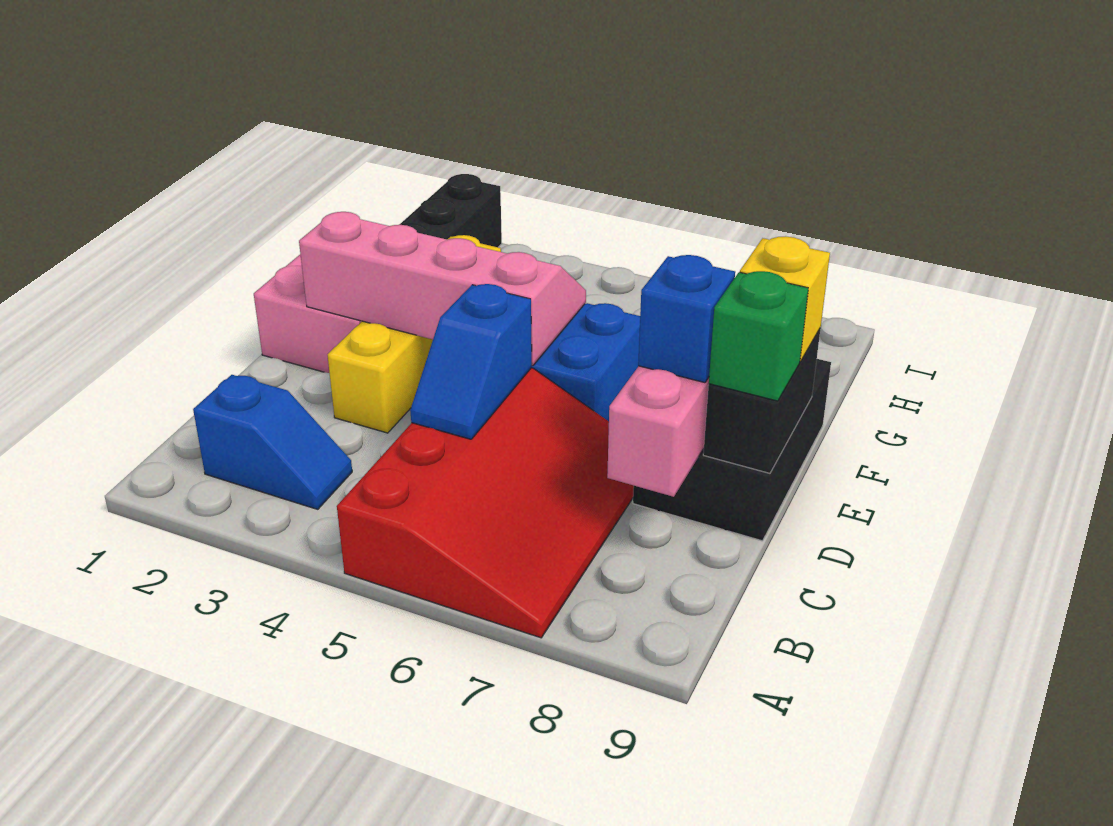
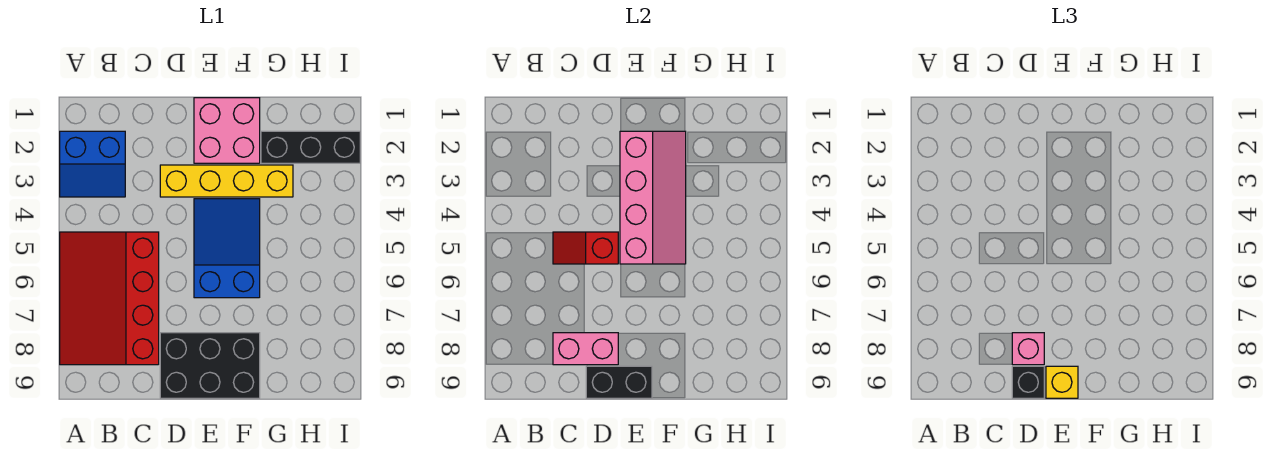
red slope A5:D7 level 1 top 5 -> red slope A5:C8 level 1 top C
blue slope B2:B3 level 1 top 2 -> blue slope A2:B3 level 1 top 2
blue slope C5:D5 level 2 top D -> red slope C5:D5 level 2 top D
blue brick D8 level 3 -> pink brick D8 level 3
green brick D9 level 3 -> black brick D9 level 3

